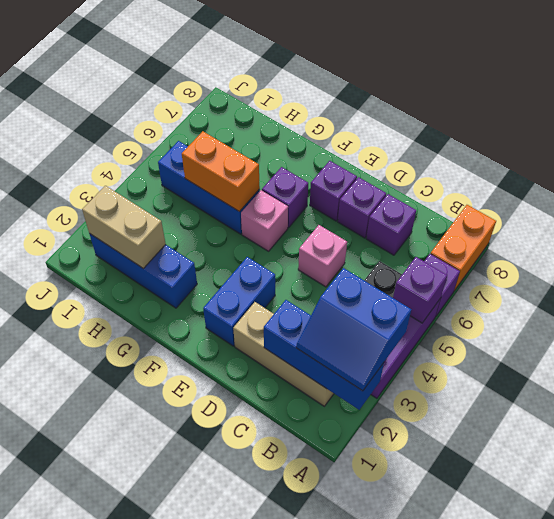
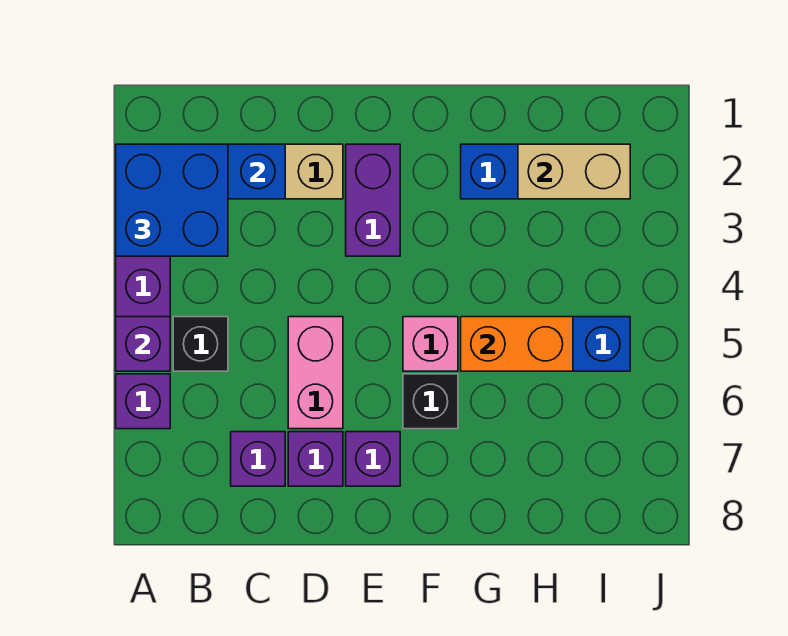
blue slope A2:B3 level 3 top 3 -> blue brick A2:B3 level 3
orange brick A7:A8 level 1 -> none
pink brick D5 level 1 -> pink brick D5:D6 level 1
blue brick E2:E3 level 1 -> purple brick E2:E3 level 1
purple brick F6 level 1 -> black brick F6 level 1

